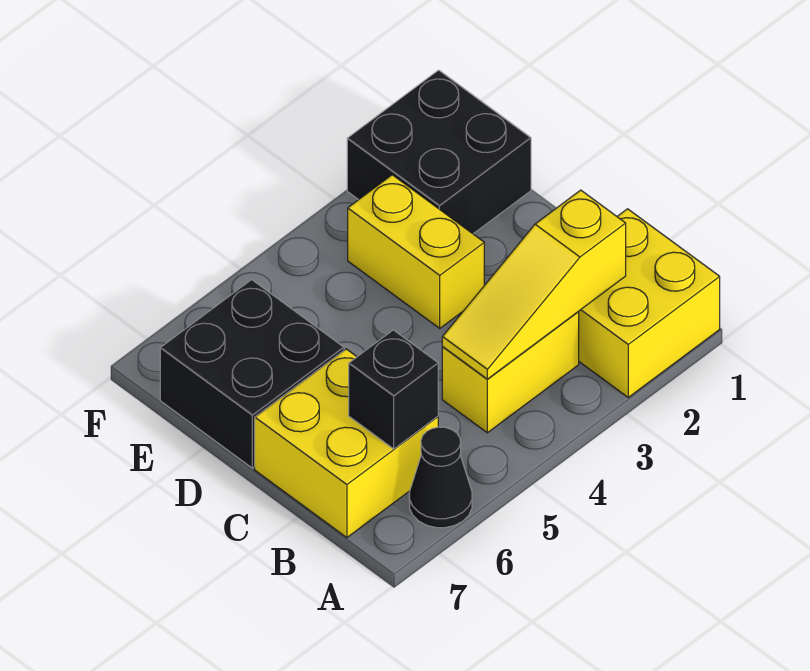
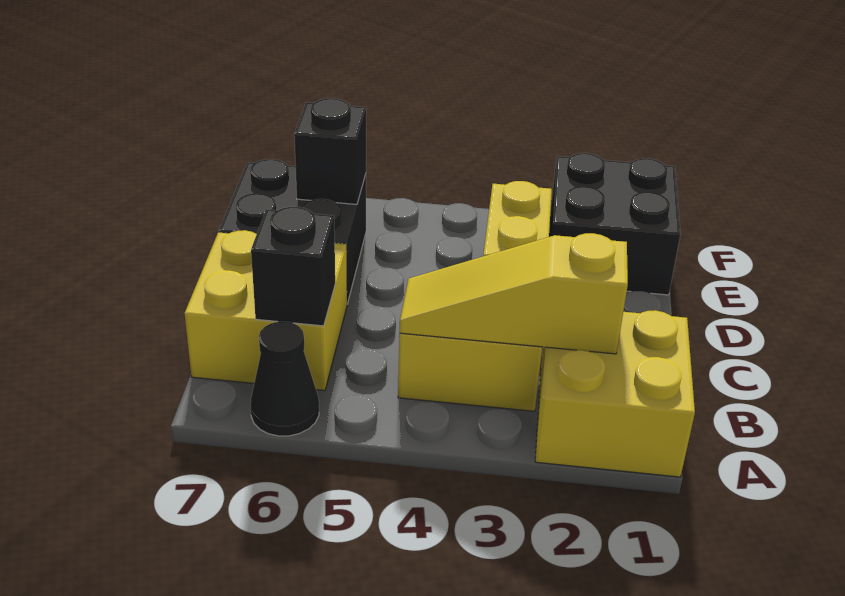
none -> black brick E6 level 2

